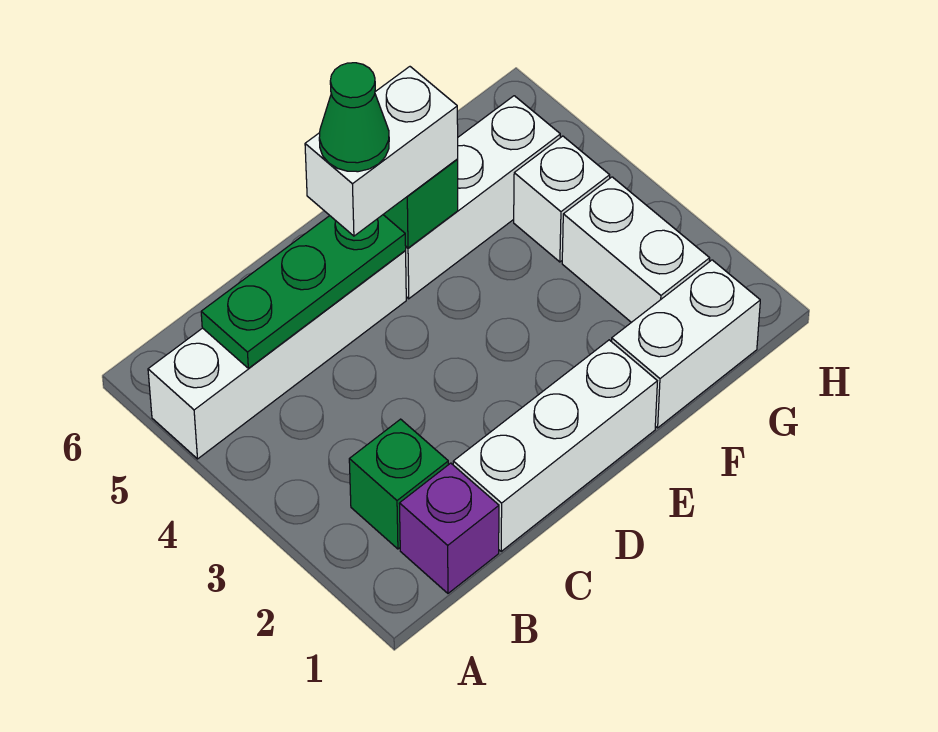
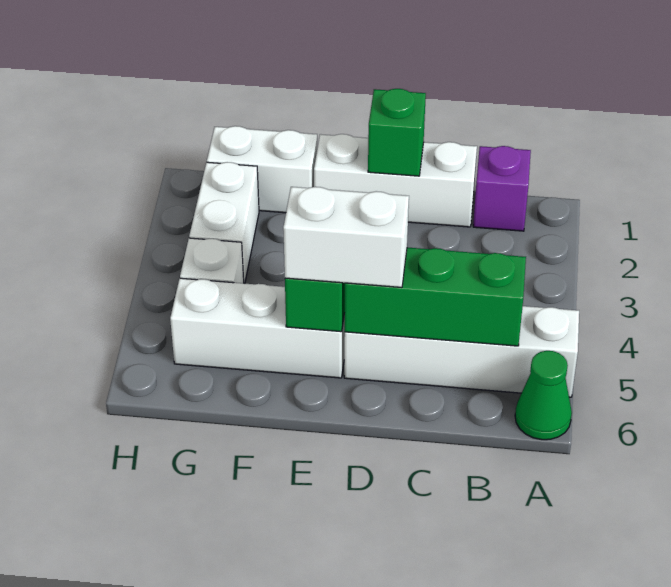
green brick B2 level 1 -> green brick D1 level 2
green plate B5:D5 level 2 -> green brick B5:D5 level 2
green cone D5 level 4 -> green cone A6 level 1

